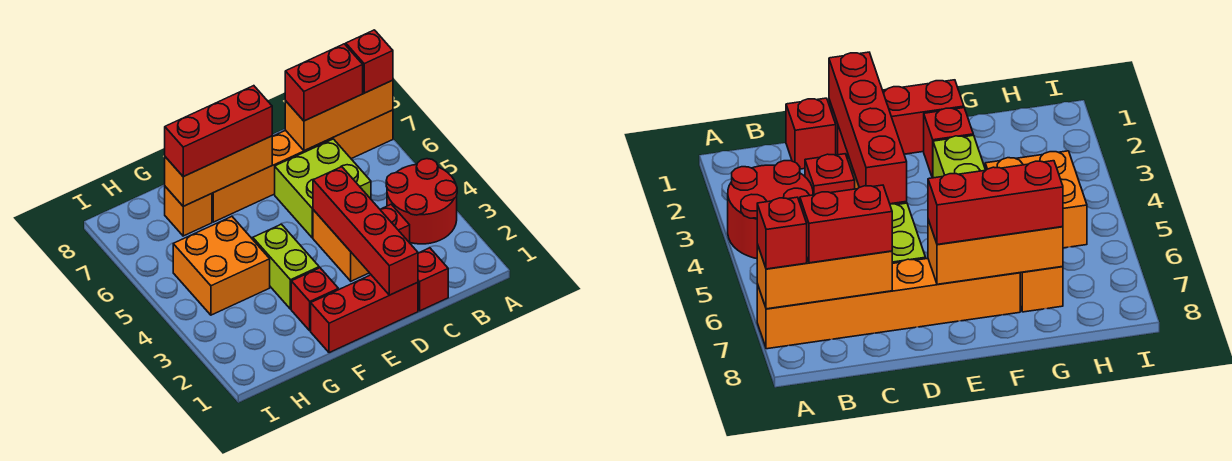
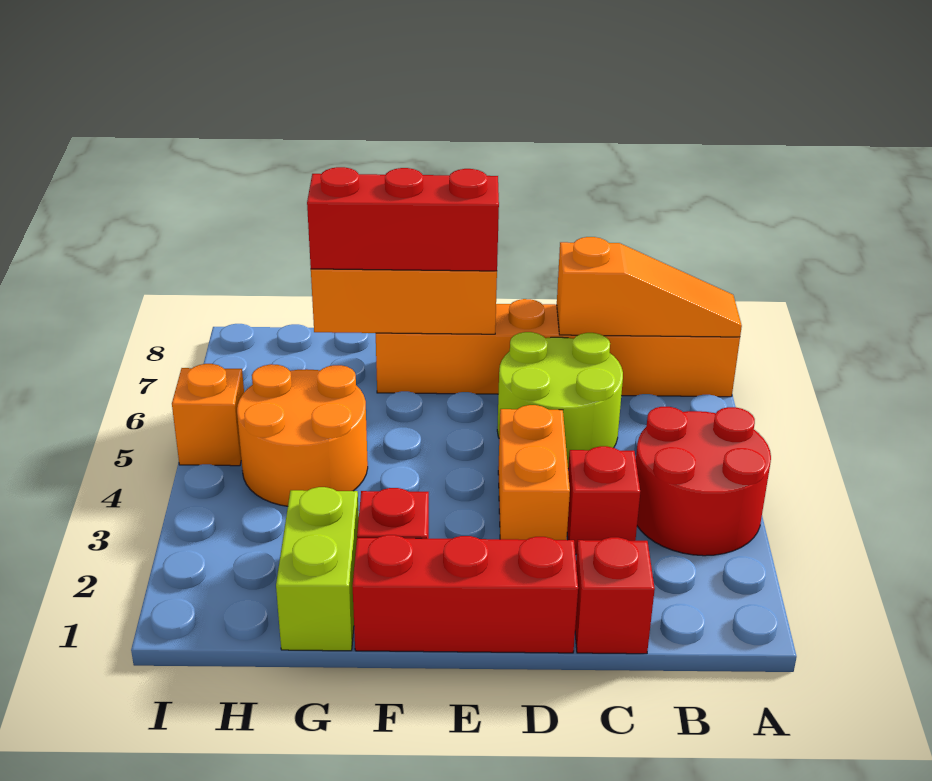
orange brick A7:C7 level 2 -> orange slope A7:C7 level 2 top C
red brick A7 level 3 -> none
red brick B7:C7 level 3 -> none
lime brick C5:D6 level 1 -> lime round brick C5:D6 level 1
red brick D1:D4 level 2 -> none
lime brick F3:F4 level 1 -> lime brick G1:G2 level 1
orange brick G4:H5 level 1 -> orange round brick G4:H5 level 1
orange brick G7 level 1 -> orange brick I5 level 1

